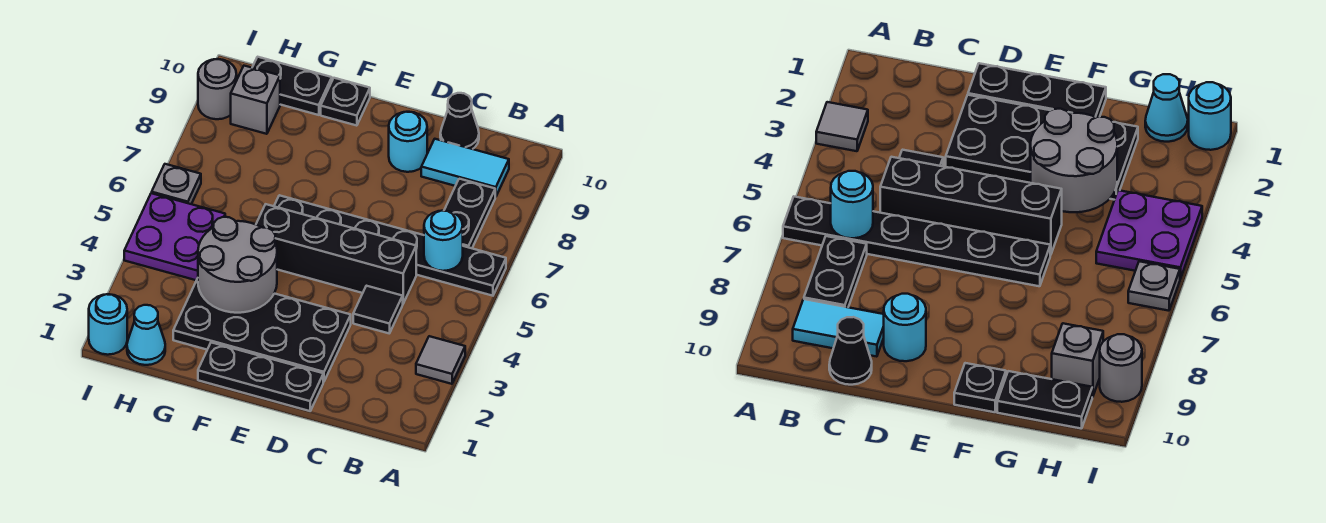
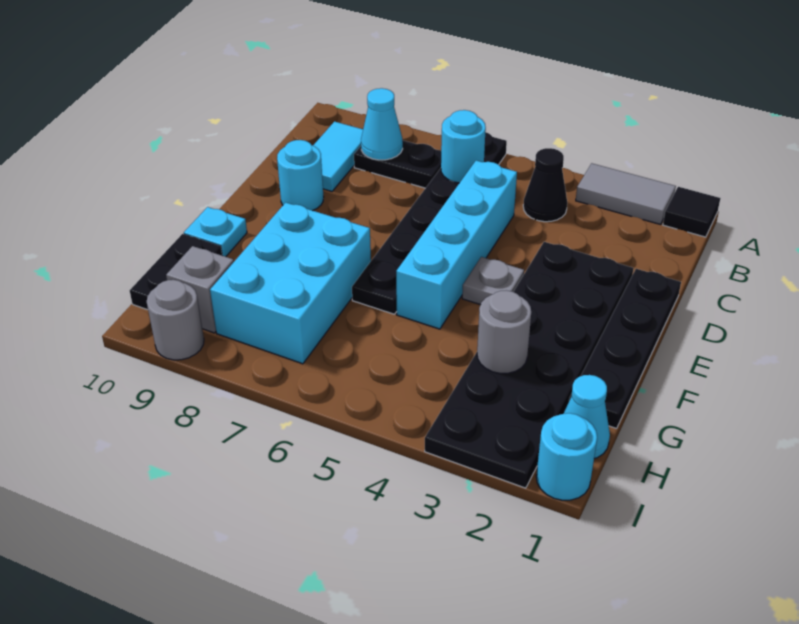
grey tile A3 level 1 -> grey tile A2:A3 level 1
none -> cyan cone B8 level 2
black tile C4 level 1 -> black tile A1 level 1
black brick C5:F5 level 1 -> cyan brick C5:F5 level 1
black cone C10 level 1 -> black cone B4 level 1
black plate D1:F1 level 1 -> black plate D1:G1 level 1
black plate D2:G3 level 1 -> black plate D2:I3 level 1
grey round brick F3:G4 level 2 -> grey round brick G3 level 2
none -> cyan brick F7:H8 level 1
black plate F10 level 1 -> cyan plate F10 level 1
purple plate H4:I5 level 1 -> none
grey plate I6 level 1 -> grey plate E4 level 1

